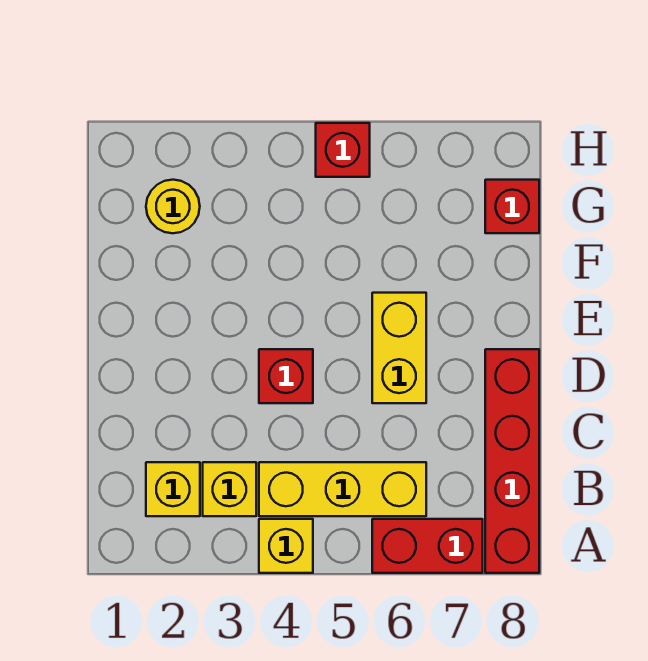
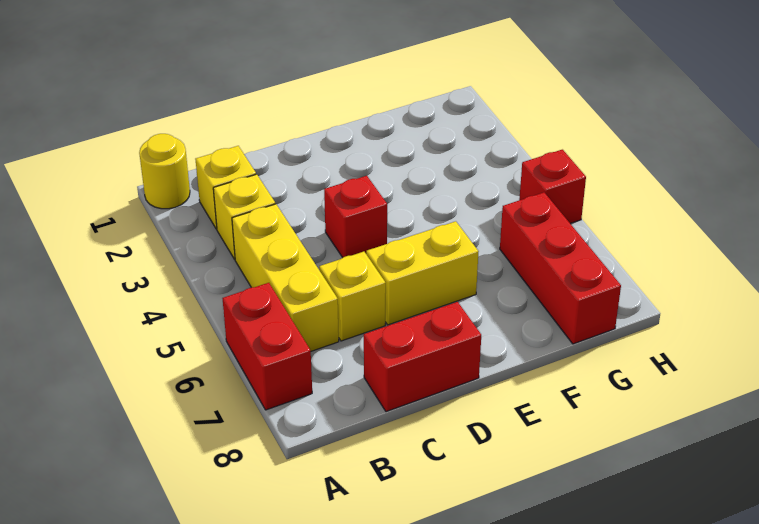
yellow brick A4 level 1 -> yellow brick C6 level 1
red brick A8:D8 level 1 -> red brick C8:D8 level 1
yellow round brick G2 level 1 -> yellow round brick A1 level 1
red brick G8 level 1 -> red brick G6:G8 level 1

